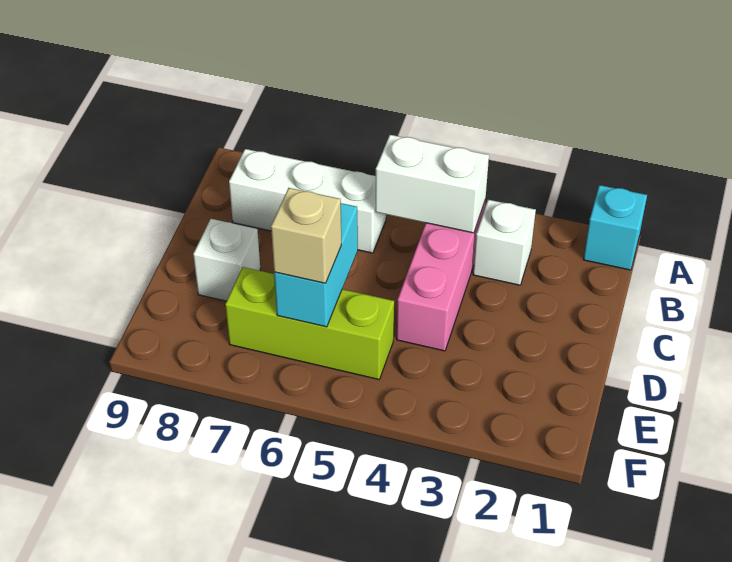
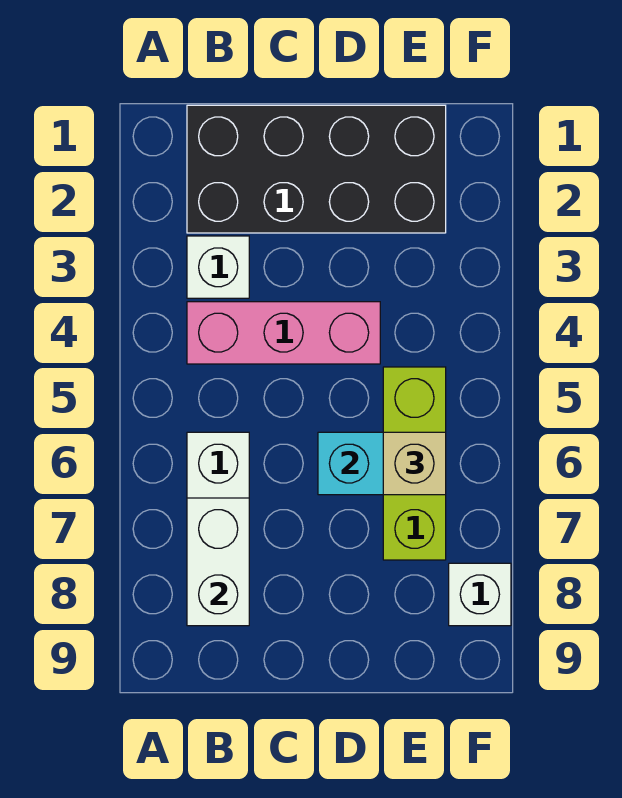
cyan brick A1 level 1 -> none
none -> black brick B1:E2 level 1
white brick B4:B5 level 2 -> white brick B7:B8 level 2
white brick D8 level 1 -> white brick F8 level 1

